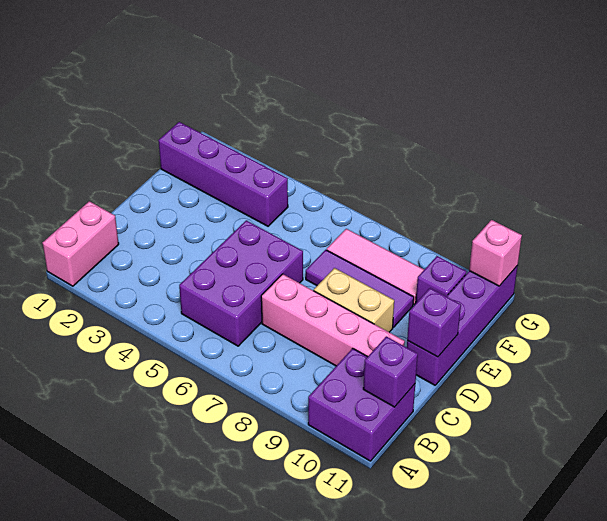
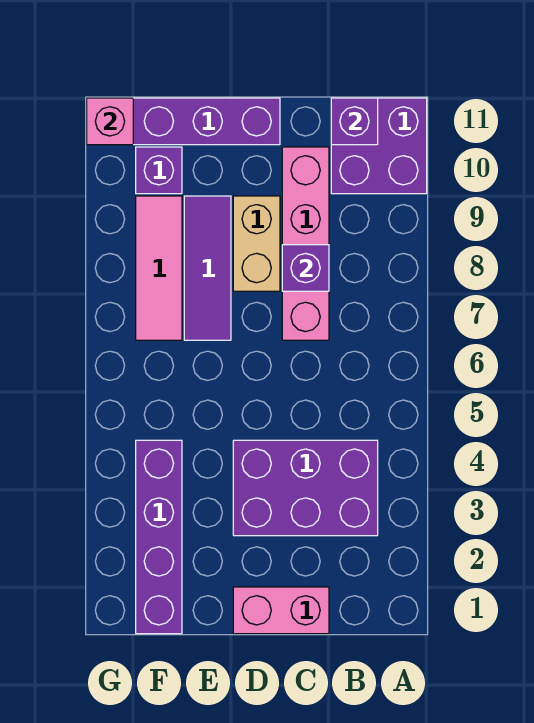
pink brick A1:B1 level 1 -> pink brick C1:D1 level 1
purple brick B5:D6 level 1 -> purple brick B3:D4 level 1
purple brick D11 level 2 -> purple brick C8 level 2

